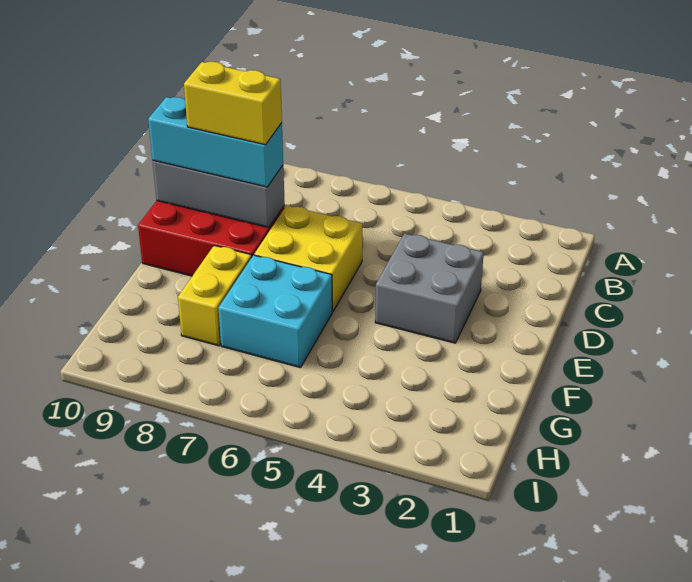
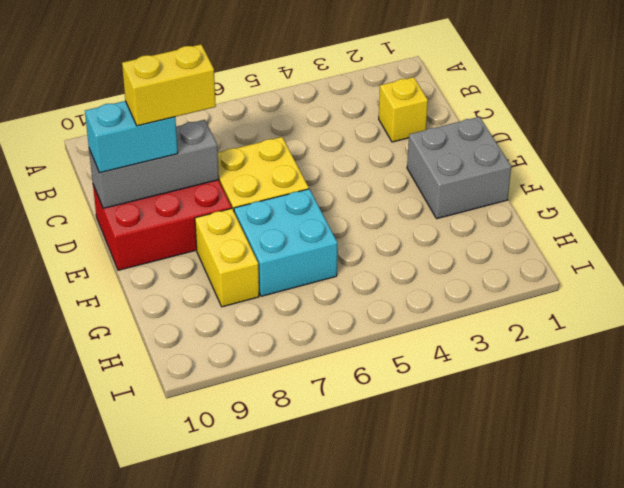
none -> yellow brick C2 level 1
grey brick D3:E4 level 1 -> grey brick E1:F2 level 1
cyan brick D8:D10 level 3 -> cyan brick D9:D10 level 3

